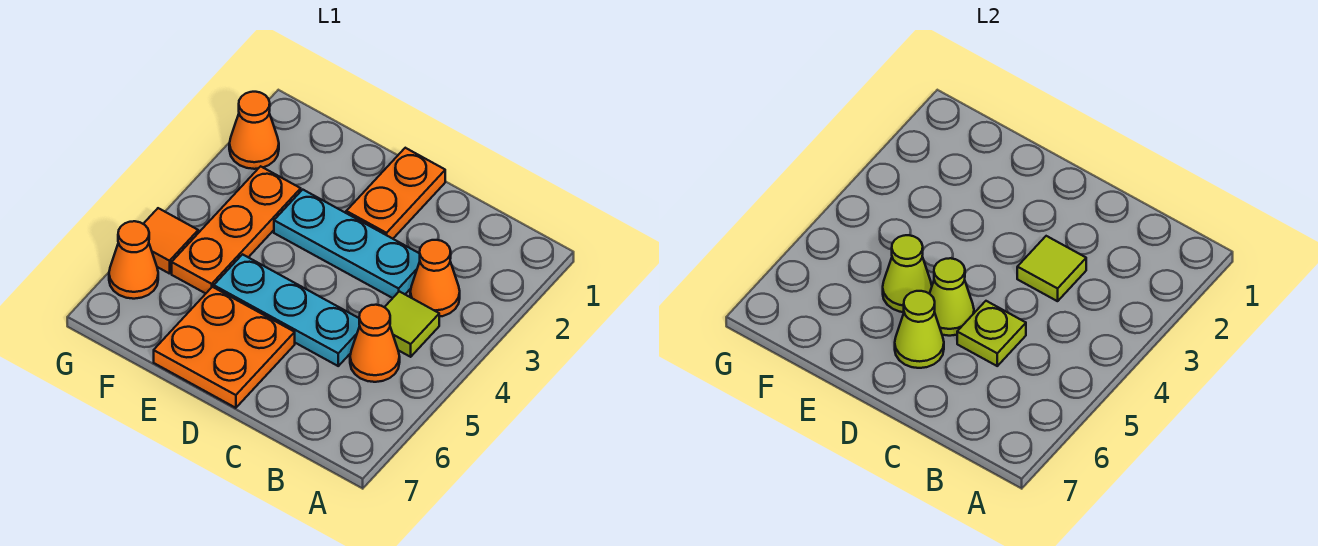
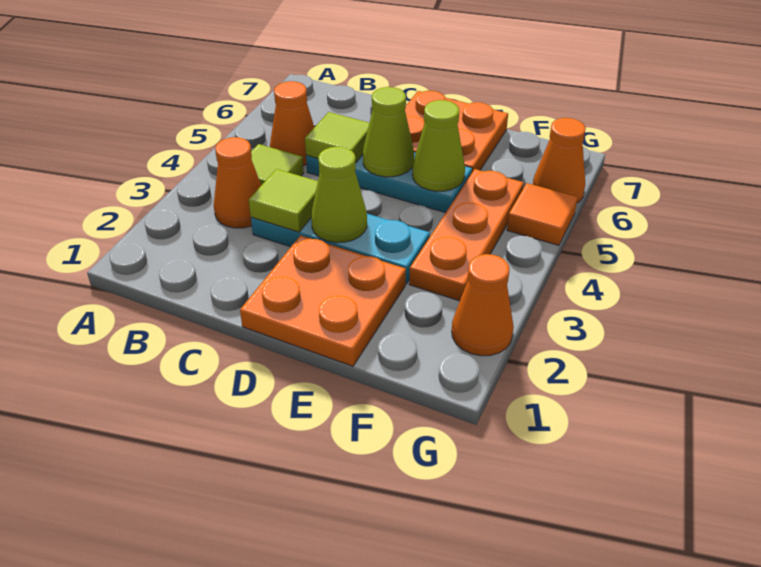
lime plate C5 level 2 -> lime tile C5 level 2
orange plate D1:D2 level 1 -> orange plate D1:E2 level 1
lime cone D6 level 2 -> lime cone D3 level 2

